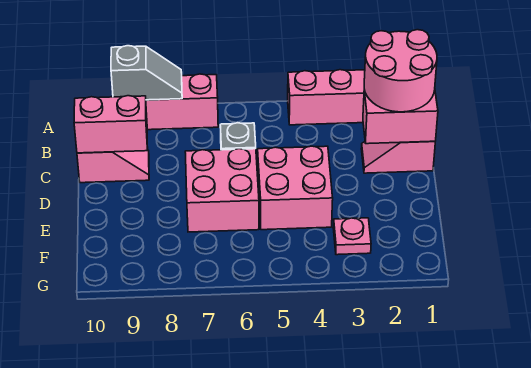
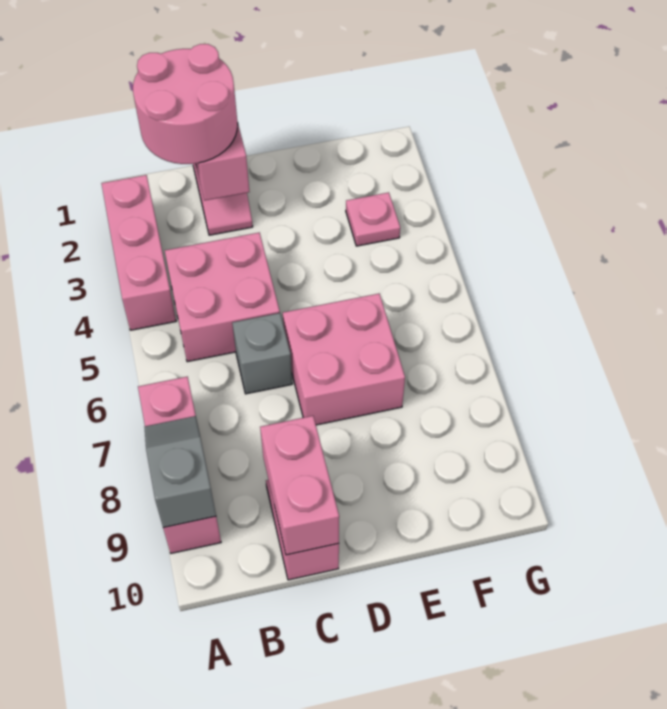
pink brick D4:E5 level 1 -> pink brick B4:C5 level 1

